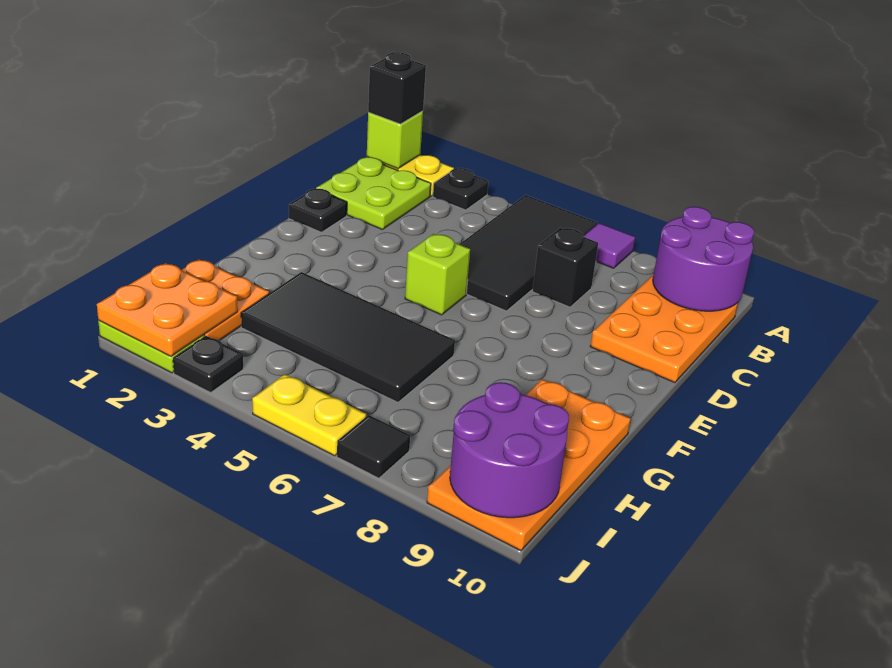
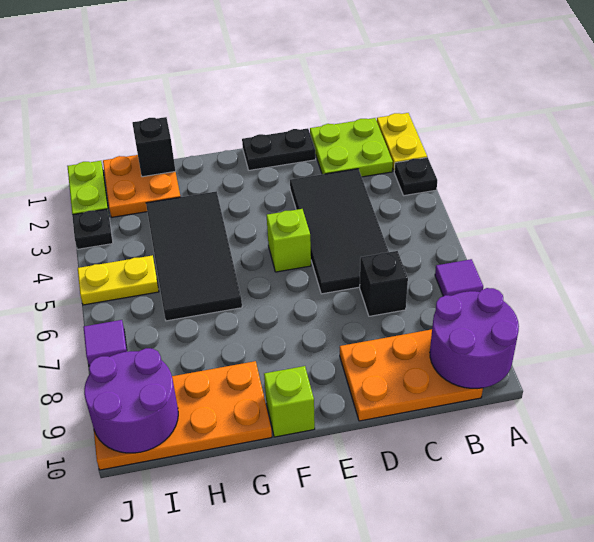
lime brick A1 level 2 -> lime brick F10 level 1
black brick A1 level 3 -> black brick H1 level 2
black tile A5:D6 level 1 -> black tile C3:D6 level 1
black plate D1 level 1 -> black plate D1:E1 level 1
orange plate I1:J2 level 2 -> none
yellow plate J5:J6 level 1 -> yellow plate I5:J5 level 1
black tile J7 level 1 -> purple tile J7 level 1

